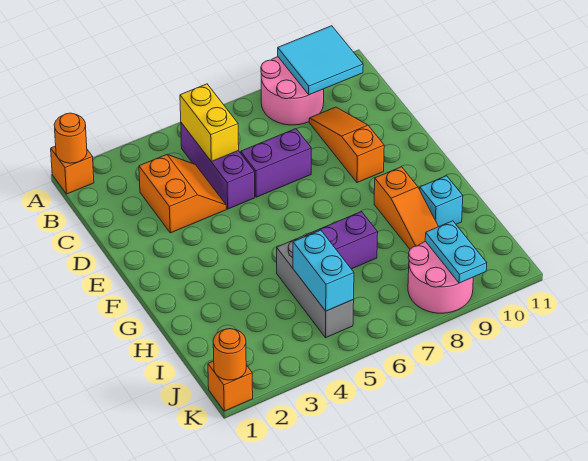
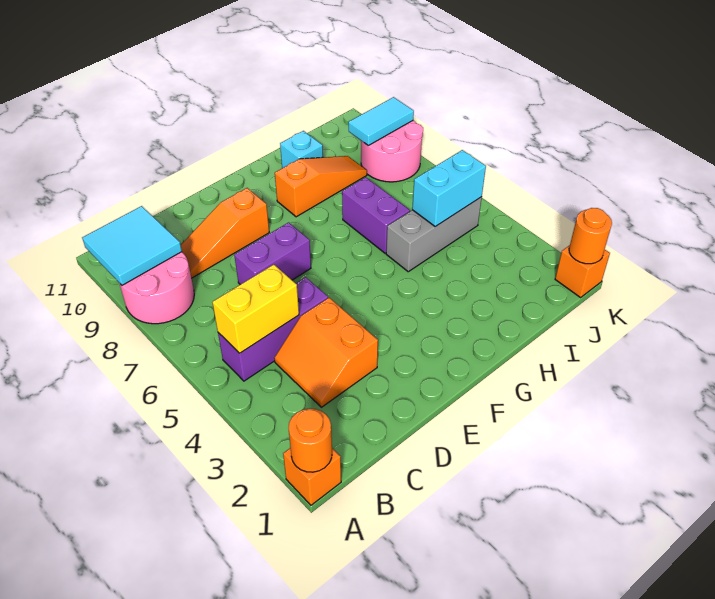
orange slope C3:D4 level 1 top 3 -> orange slope C3:D4 level 1 top D
purple brick D6:D7 level 1 -> purple brick D7:E7 level 1
cyan plate J9:K9 level 2 -> cyan tile J9:K9 level 2

